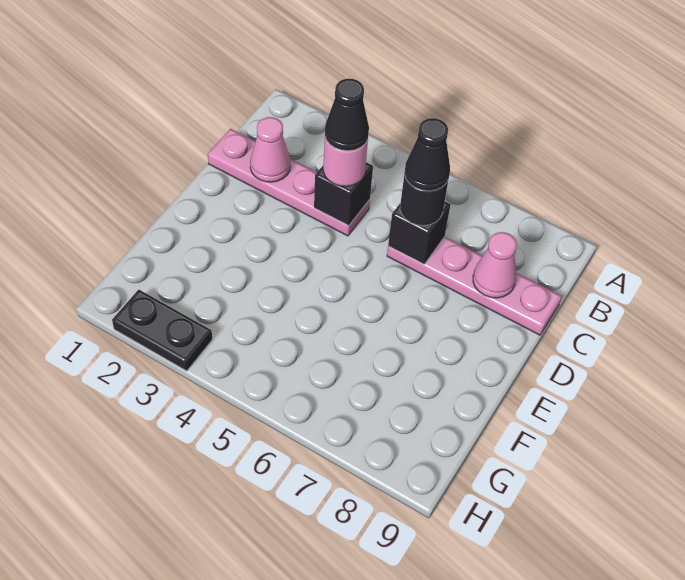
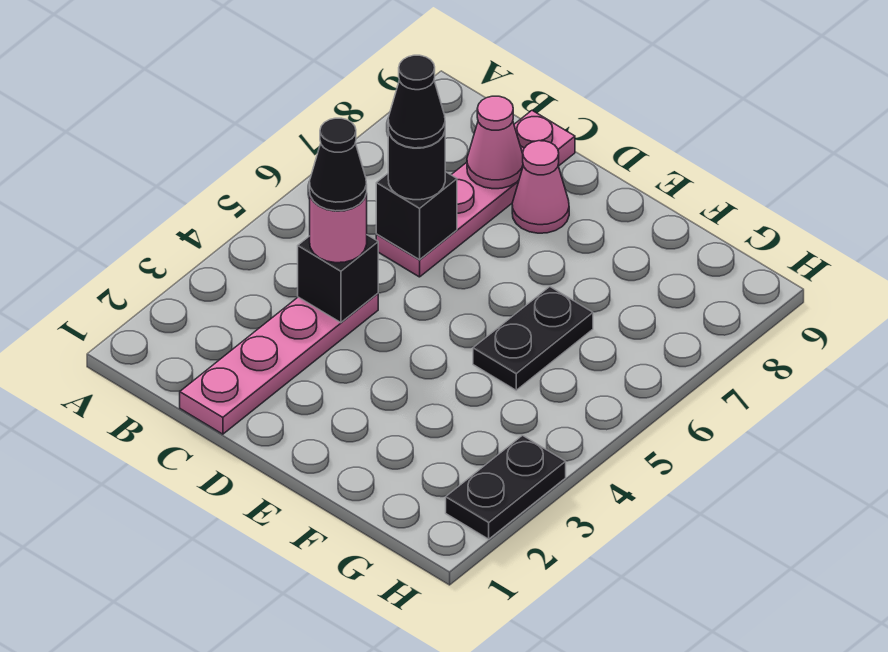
pink cone C2 level 2 -> pink cone D8 level 1
none -> black plate F5:F6 level 1

